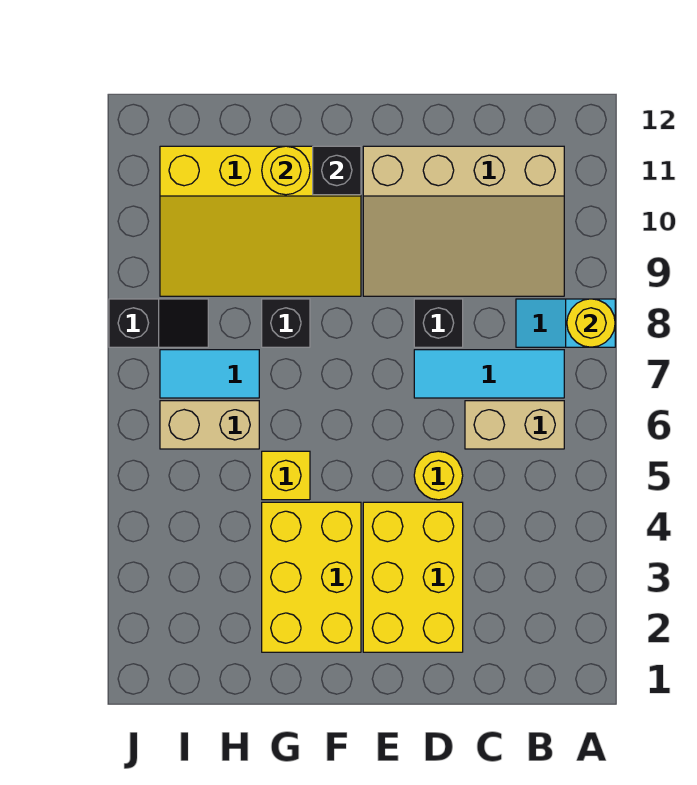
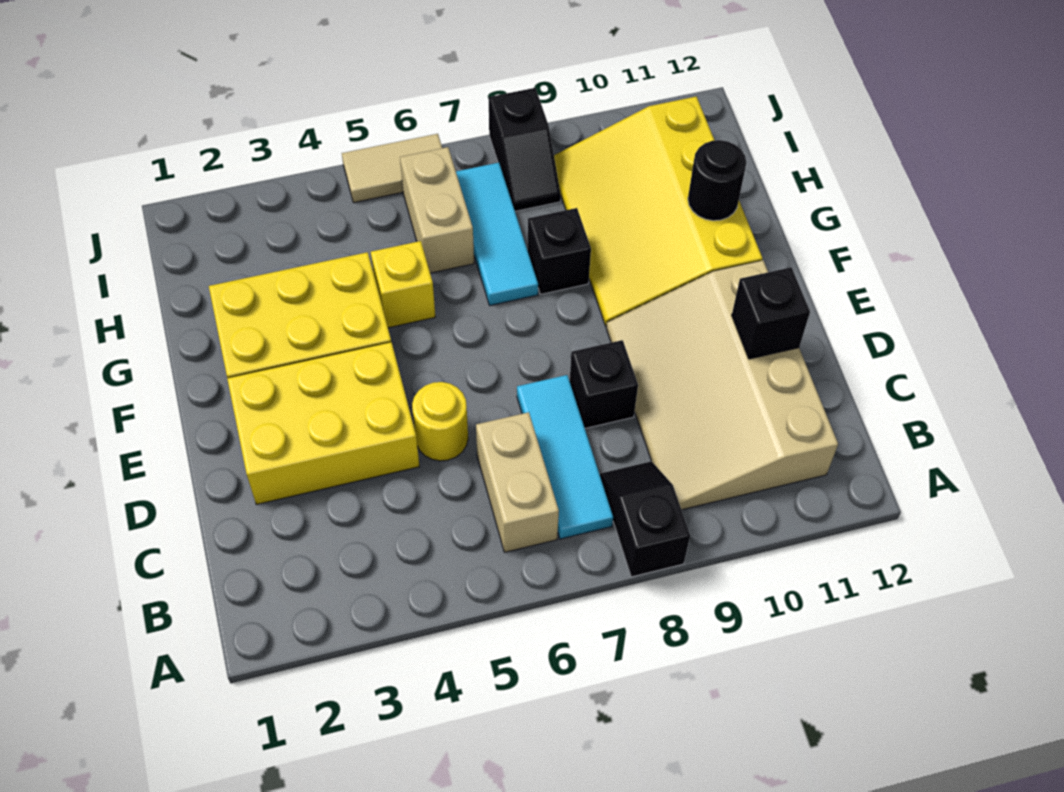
cyan slope A8:B8 level 1 top A -> black slope A8:B8 level 1 top A
yellow round brick A8 level 2 -> none
black brick F11 level 2 -> black brick D11 level 2
yellow round brick G11 level 2 -> black round brick G11 level 2
cyan tile H7:I7 level 1 -> cyan tile G7:I7 level 1
none -> tan tile J5:J6 level 1

